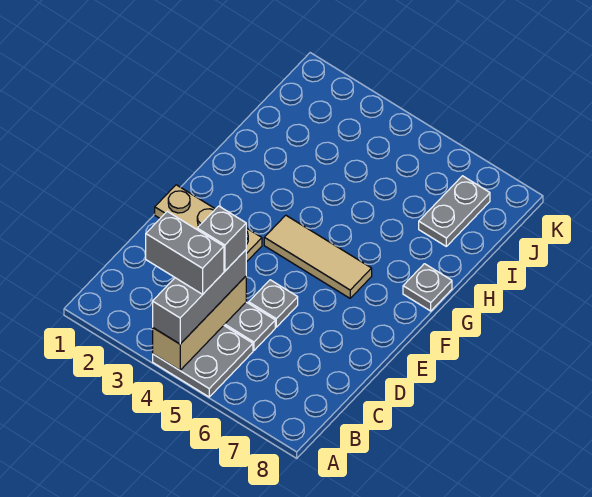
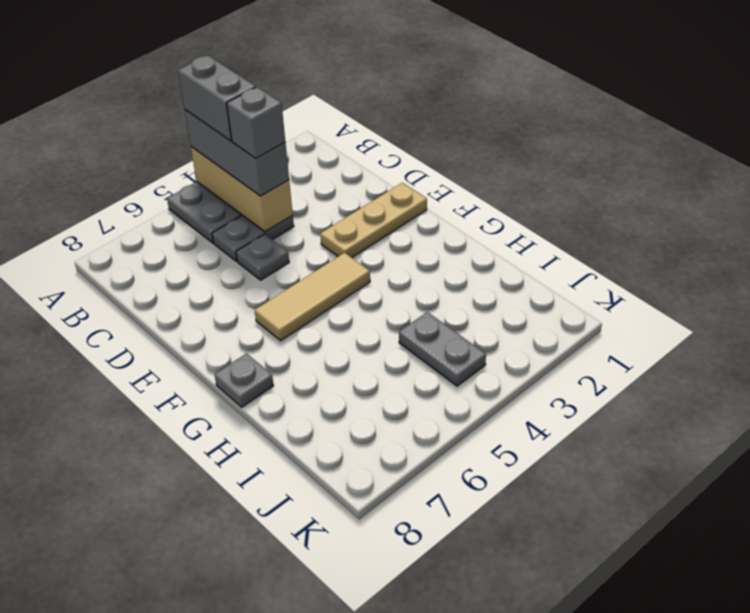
grey brick B3:B4 level 4 -> grey brick A4:B4 level 4
grey plate I7:J7 level 1 -> grey plate I4:J4 level 1

